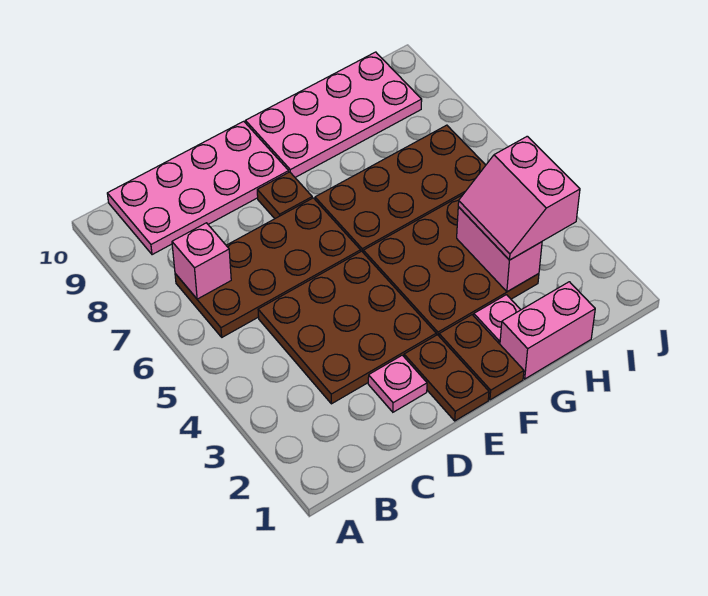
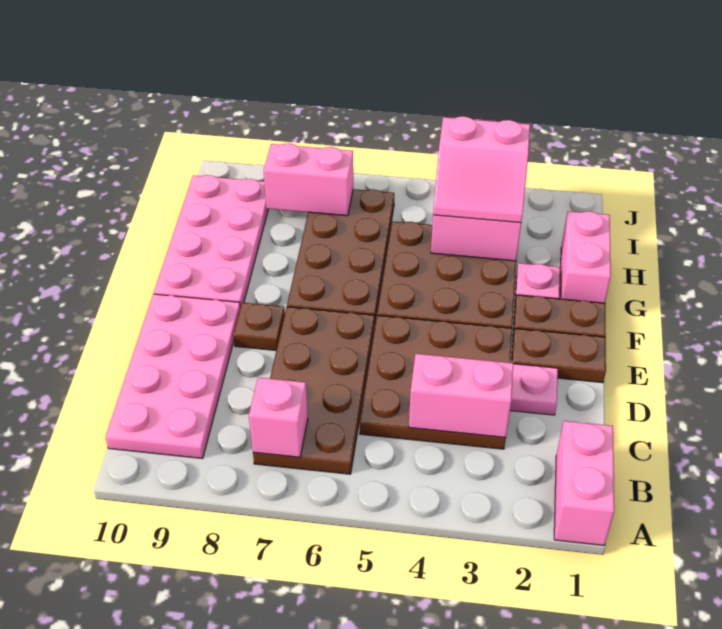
none -> pink brick A1:B1 level 1
none -> pink brick C3:C4 level 2
none -> pink brick I7:I8 level 2

